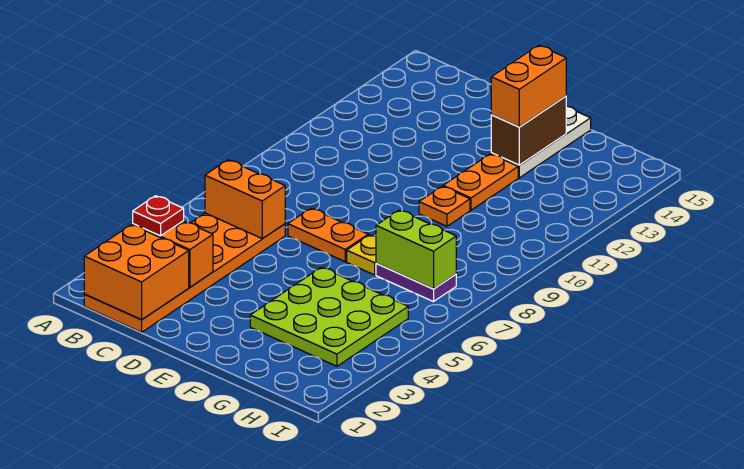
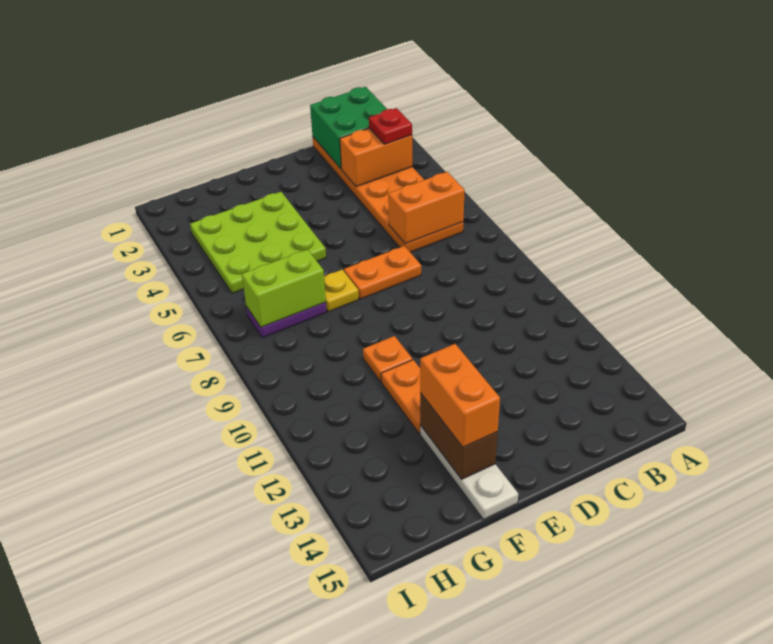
orange brick B1:C2 level 2 -> green brick B1:C2 level 2

